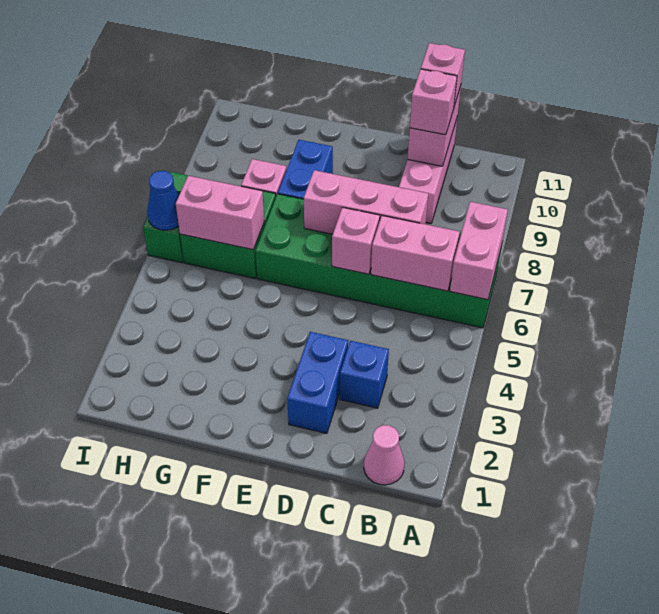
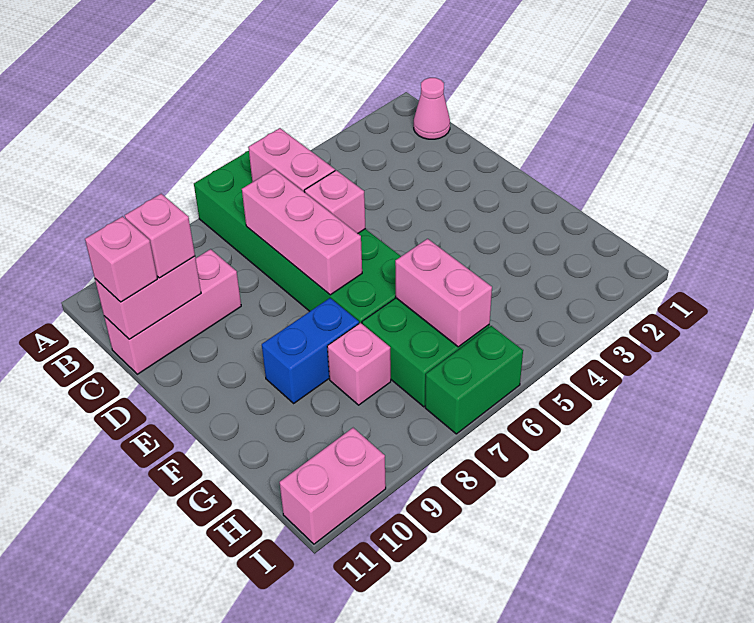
pink brick A6:A7 level 2 -> pink brick I10:I11 level 1
blue brick C3 level 1 -> none
blue brick D2:D3 level 1 -> none
blue cone I6 level 2 -> none

